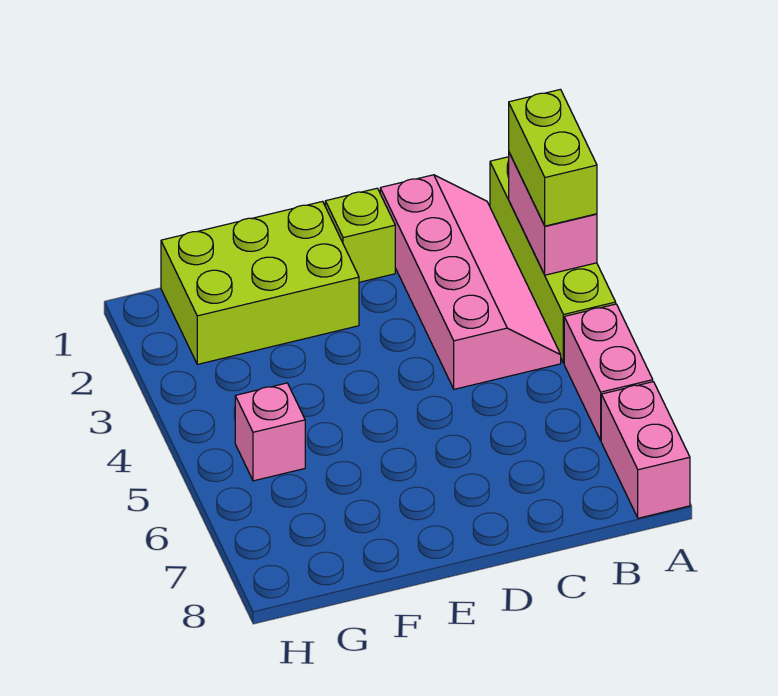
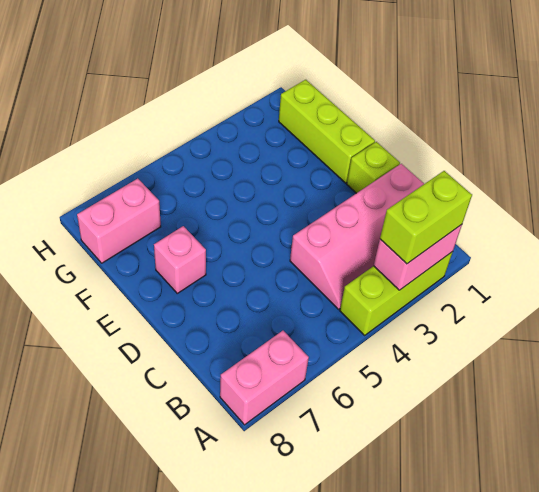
lime brick A1:A4 level 1 -> lime brick A2:A4 level 1
pink brick A5:A6 level 1 -> pink brick G7:G8 level 1
lime brick E1:G2 level 1 -> lime brick E1:G1 level 1
pink brick G5 level 1 -> pink brick E7 level 1

